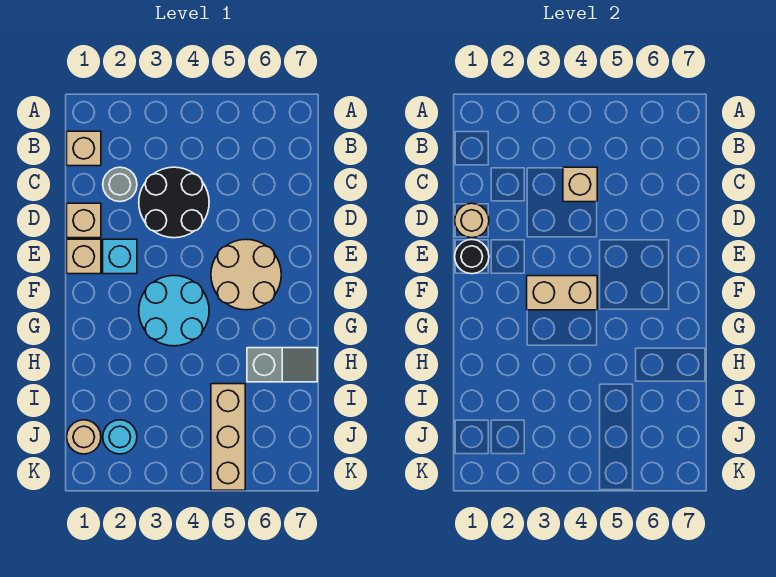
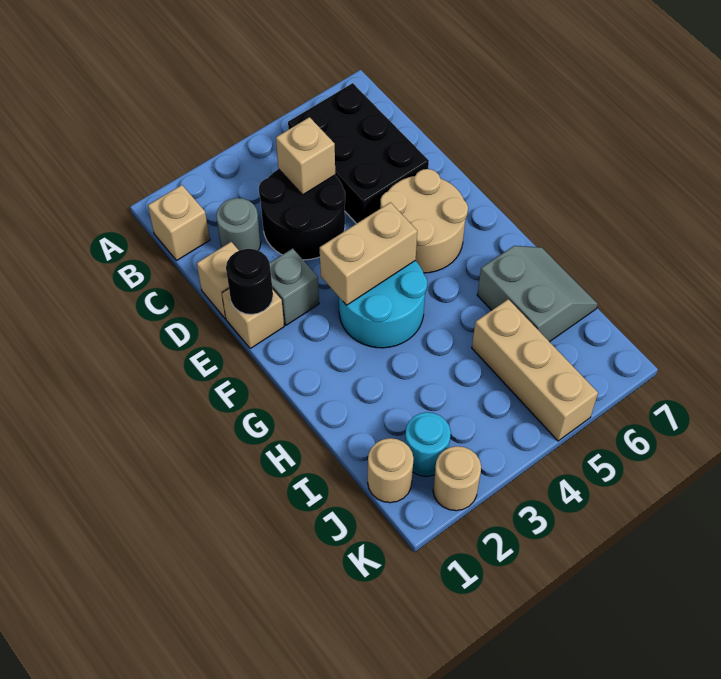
none -> black brick B5:D6 level 1
tan round brick D1 level 2 -> tan round brick K2 level 1
cyan brick E2 level 1 -> grey brick E2 level 1
grey slope H6:H7 level 1 top 6 -> grey slope H6:I7 level 1 top 6

